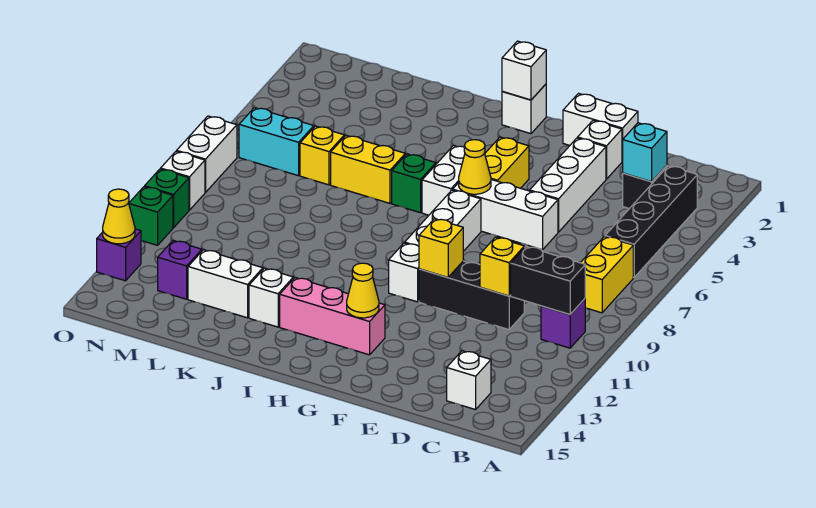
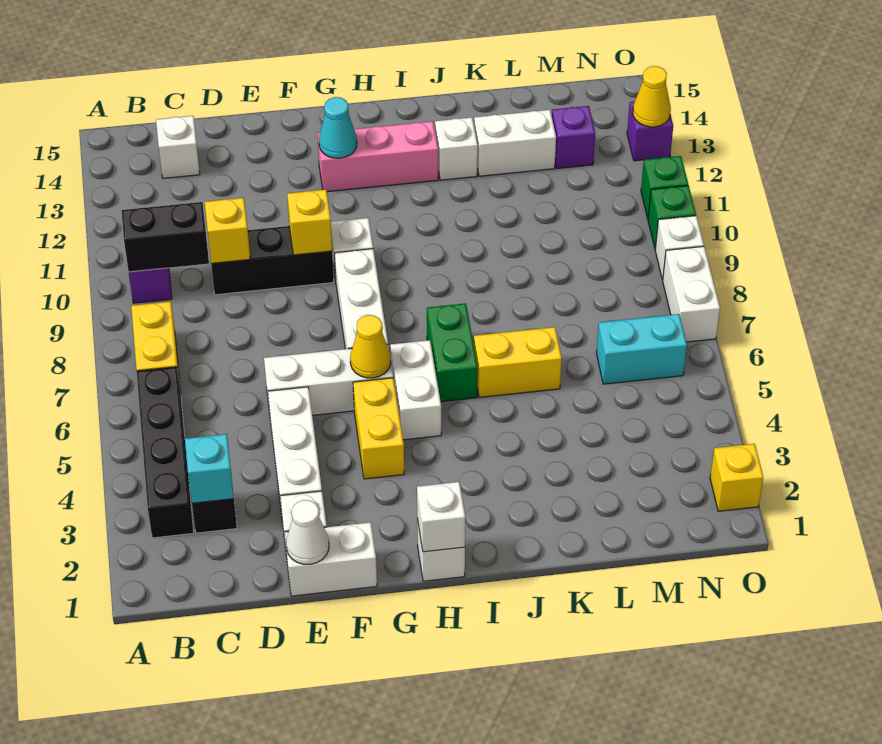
none -> white cone E1 level 2
yellow cone G13 level 2 -> cyan cone G13 level 2
green brick I6 level 1 -> green brick I6:I7 level 1
yellow brick L6 level 1 -> yellow brick O2 level 1

